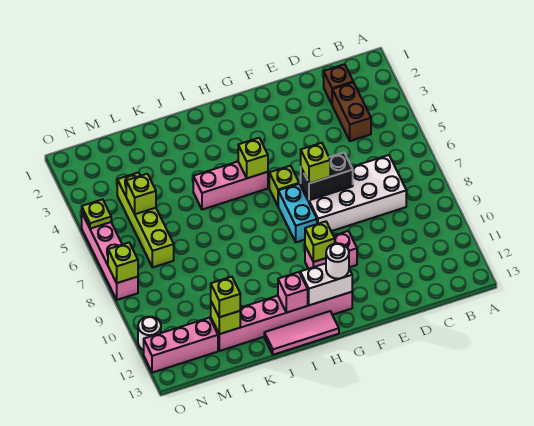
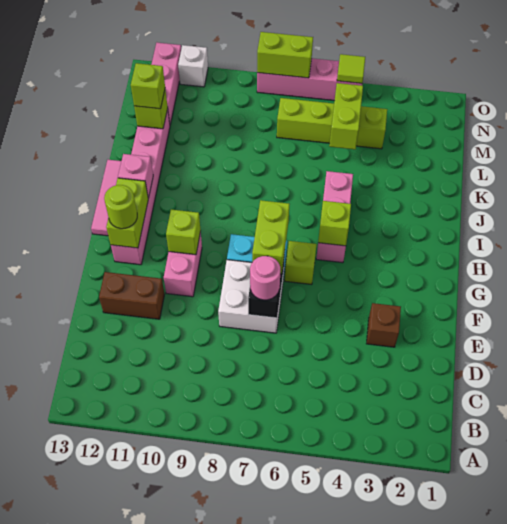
brown brick C2 level 1 -> brown brick E3 level 1
brown brick C3:C4 level 1 -> brown brick E11:E12 level 1
white brick C7:F8 level 1 -> white brick E7:F8 level 1
none -> pink round brick E7 level 3
lime brick F7 level 3 -> lime brick F7:G7 level 3
white brick G12:H12 level 2 -> lime brick G12:H12 level 2
white round brick G12 level 3 -> lime round brick G12 level 3
lime brick M5 level 2 -> lime brick L5:M5 level 2
lime plate O5 level 2 -> lime tile O5 level 2
lime brick O8 level 2 -> lime brick O7:O8 level 2
white round brick O11 level 1 -> white brick O11 level 1

